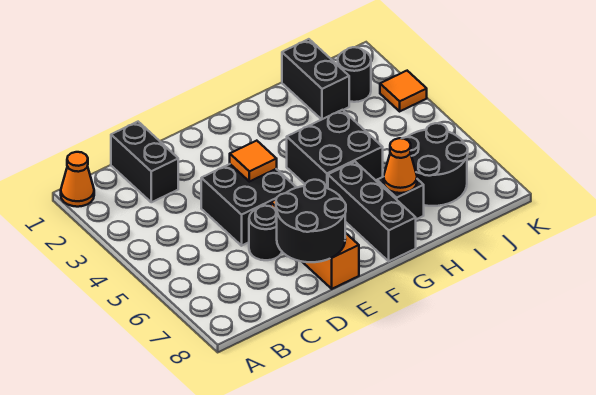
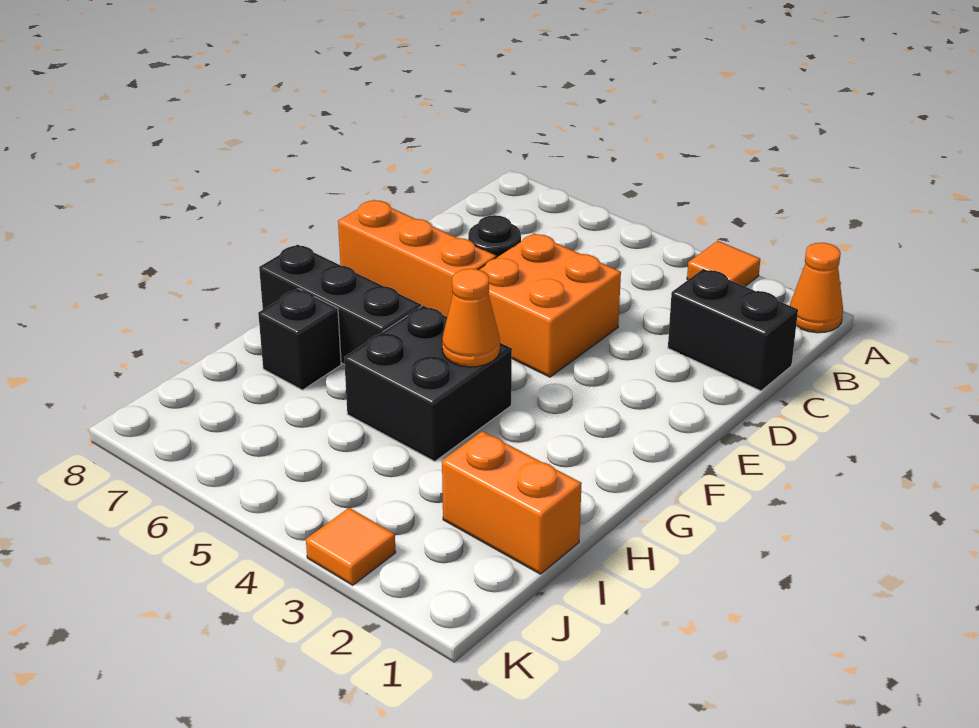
black brick D4:E5 level 1 -> orange brick D4:E5 level 1
black round brick D7:E8 level 2 -> none
orange tile E4 level 2 -> orange tile A3 level 1
orange cone H7 level 2 -> orange cone G4 level 2
black brick I1:I2 level 1 -> orange brick I1:I2 level 1
black round brick I6:J7 level 1 -> none
black round brick J2 level 1 -> none

